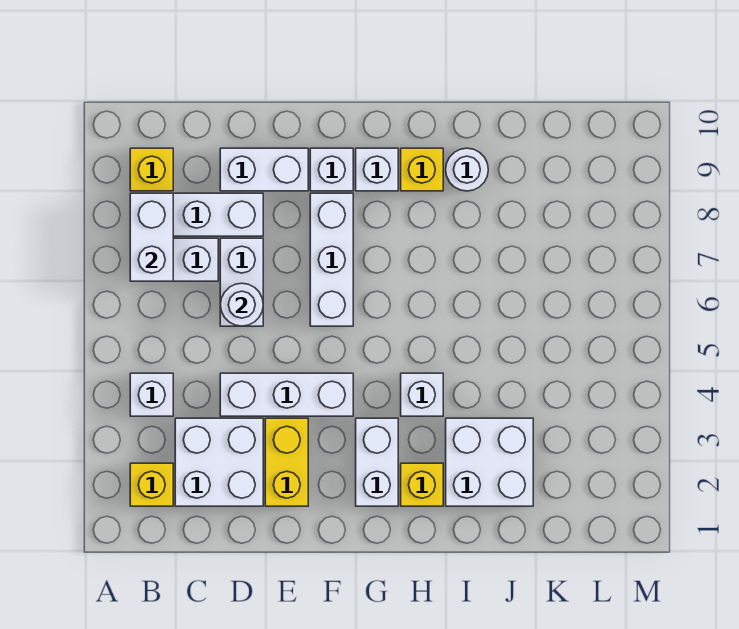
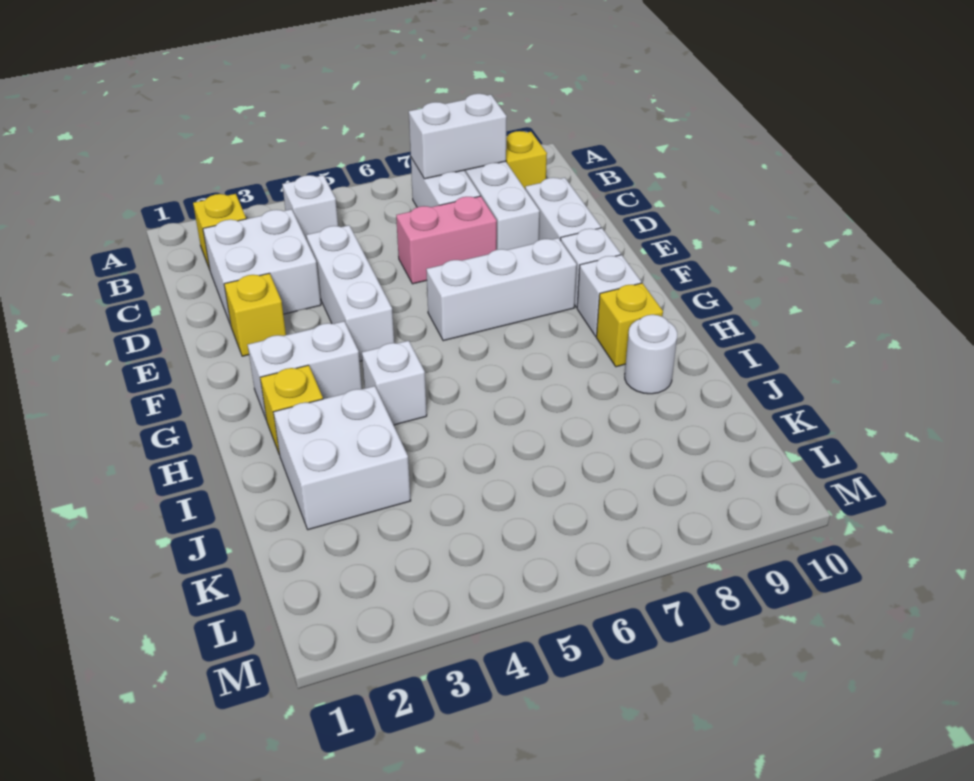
white brick D6:D7 level 1 -> pink brick D6:D7 level 1
white round brick D6 level 2 -> none
yellow brick E2:E3 level 1 -> yellow brick E2 level 1

